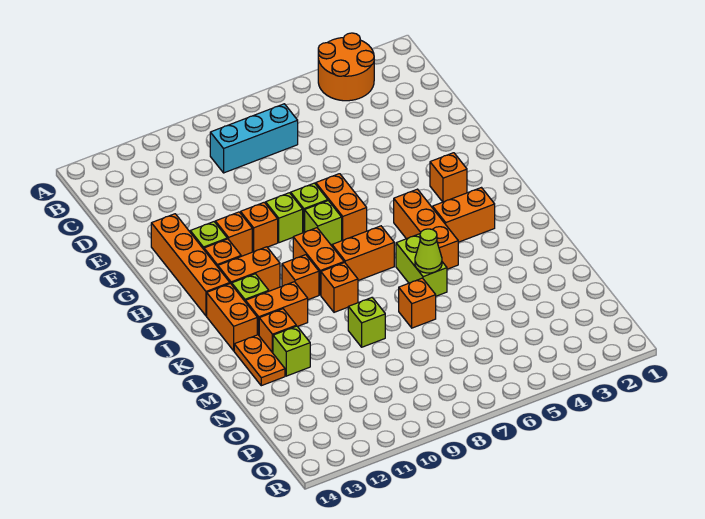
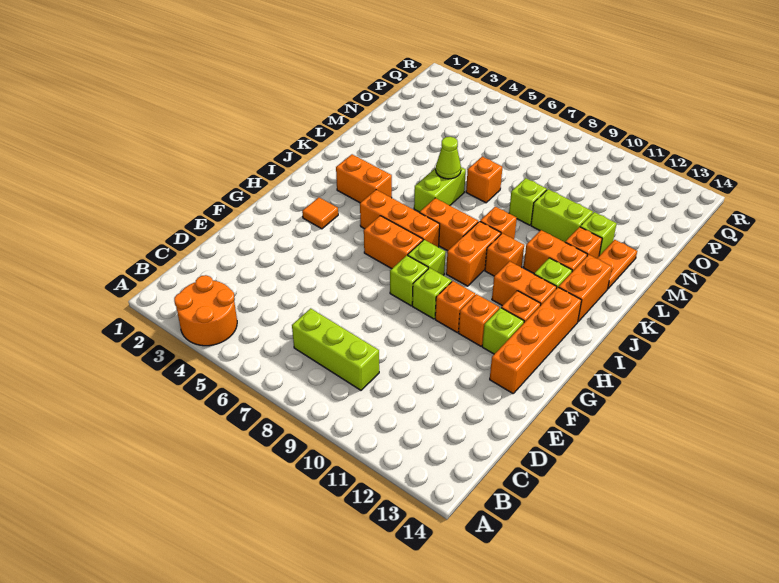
cyan brick C7:C9 level 1 -> lime brick C7:C9 level 1
orange brick G7:H7 level 1 -> orange brick H6:H7 level 1
orange brick H3 level 1 -> orange tile H3 level 1
orange brick I5:K5 level 1 -> orange brick I5:I7 level 1
none -> lime brick M10:M11 level 1

